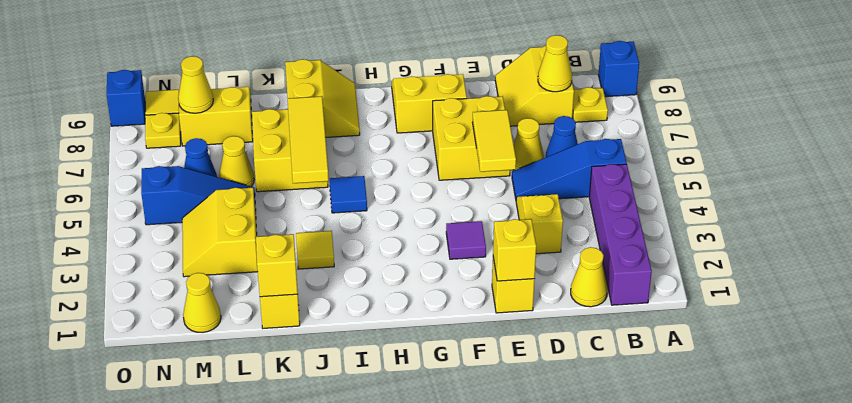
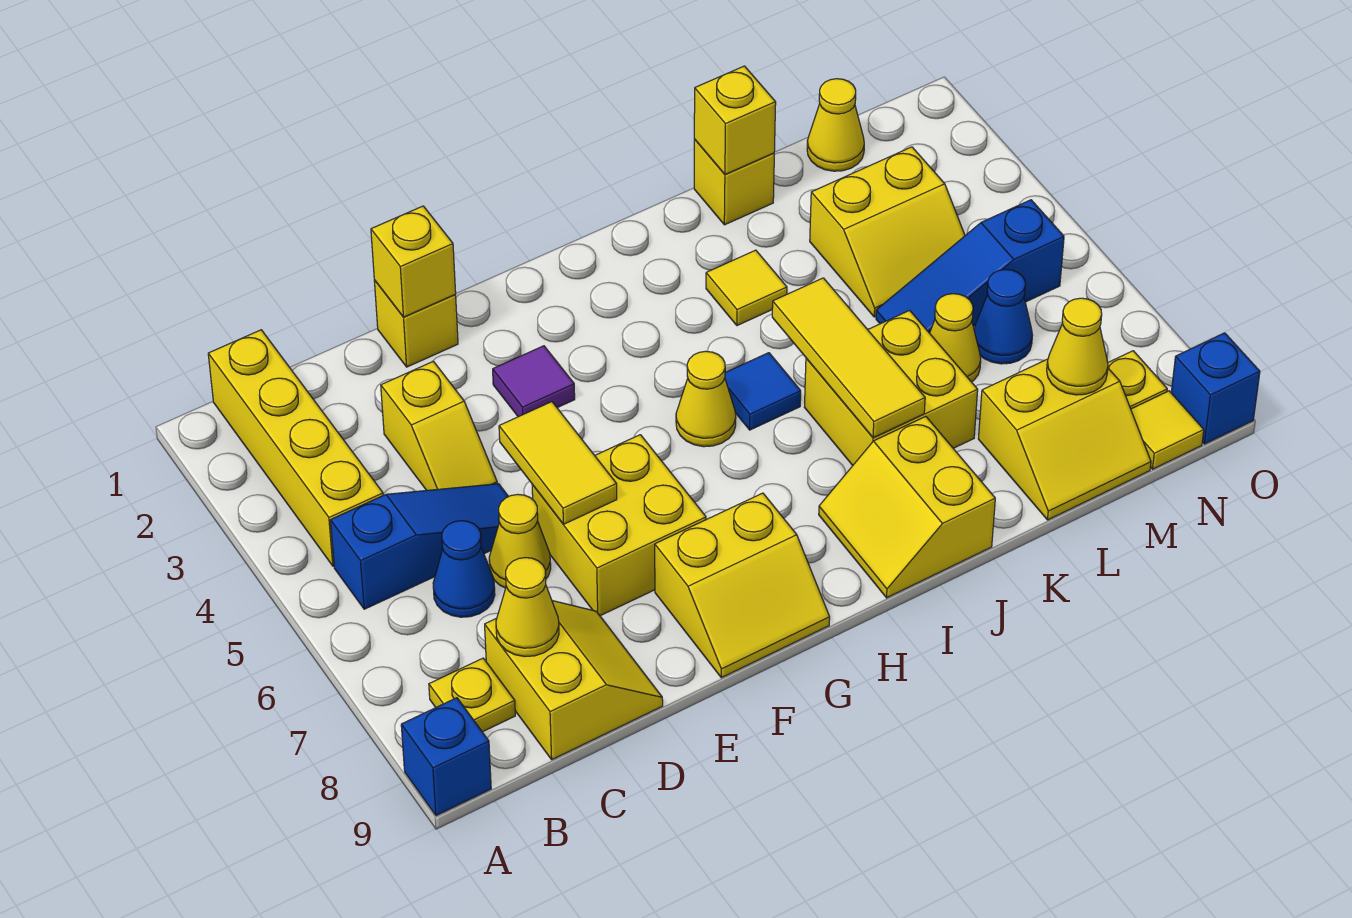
purple brick B1:B4 level 1 -> yellow brick B1:B4 level 1
yellow cone C1 level 1 -> yellow cone H5 level 1
yellow slope L3:M4 level 1 top L -> yellow slope L3:M4 level 1 top 3

